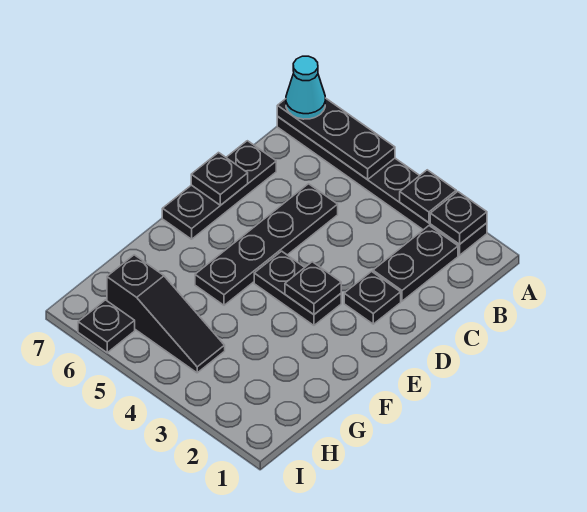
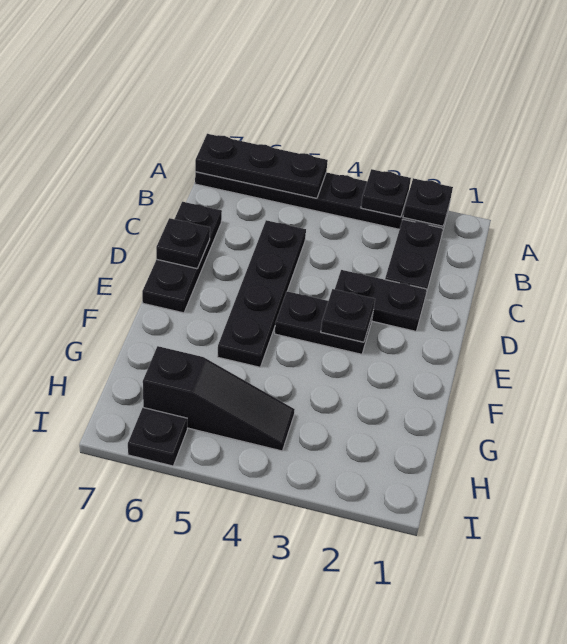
cyan cone A7 level 3 -> none
black plate D2 level 1 -> black plate D2:D3 level 1

